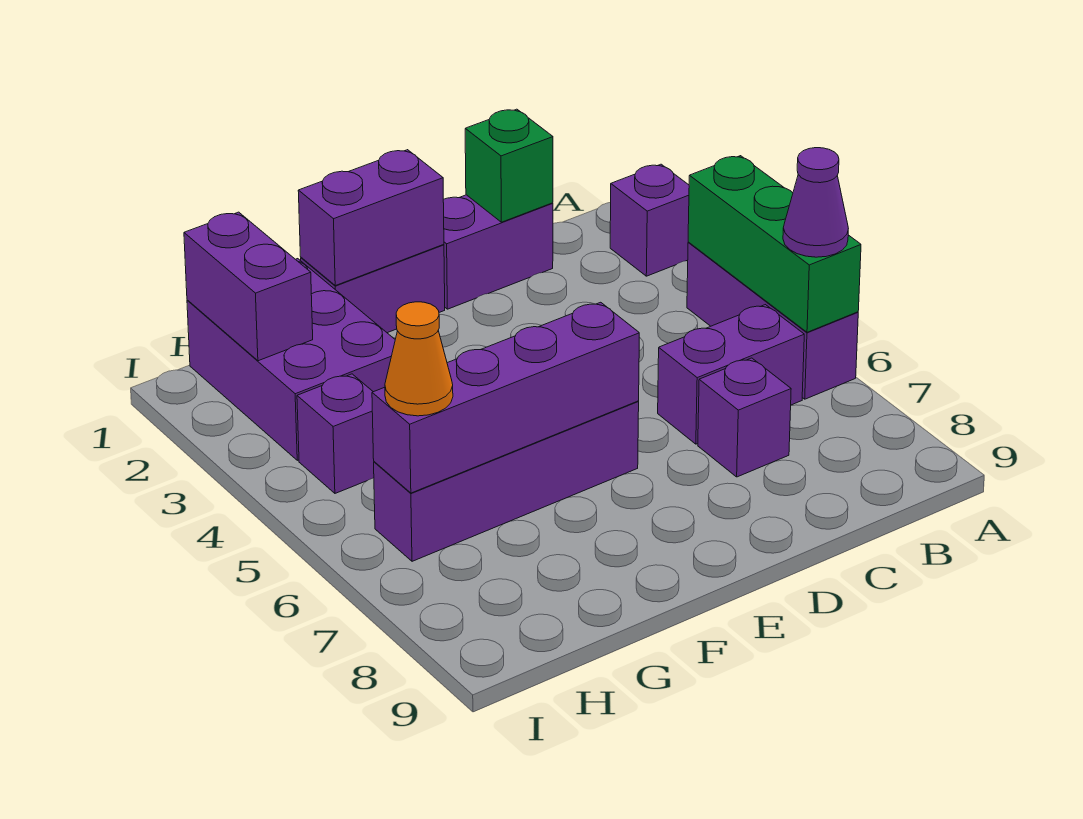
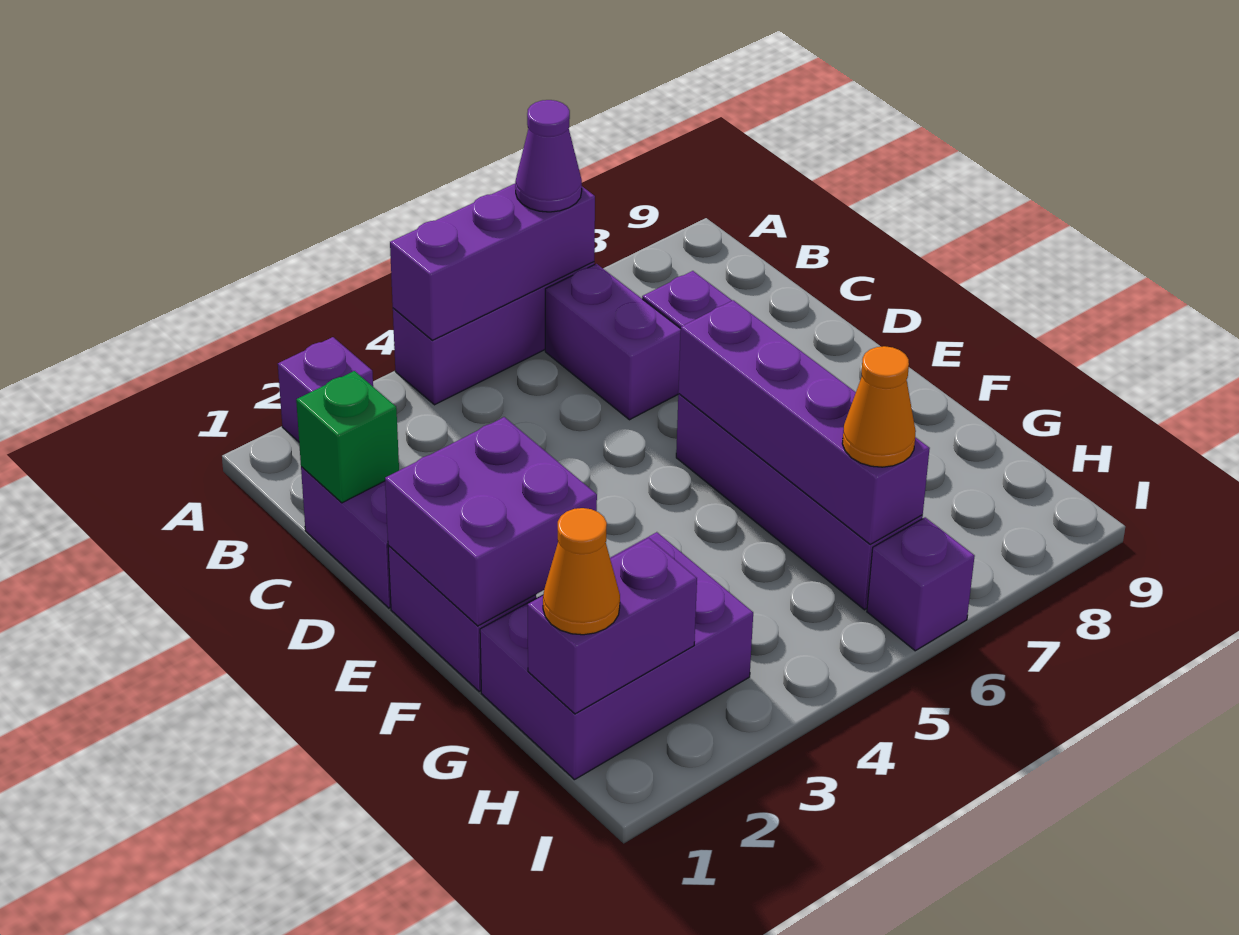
green brick A4:A6 level 2 -> purple brick A4:A6 level 2
purple brick E1:F1 level 2 -> purple brick E1:F2 level 2
none -> orange cone H1 level 3
purple brick H4 level 1 -> purple brick I6 level 1

